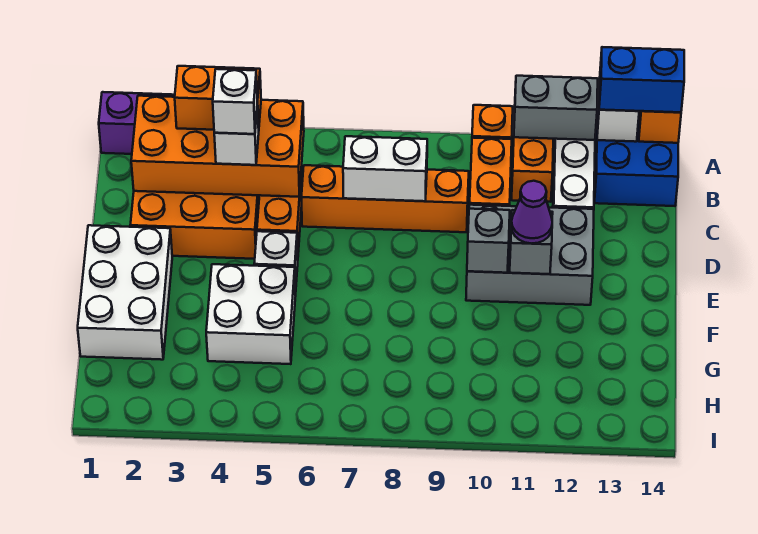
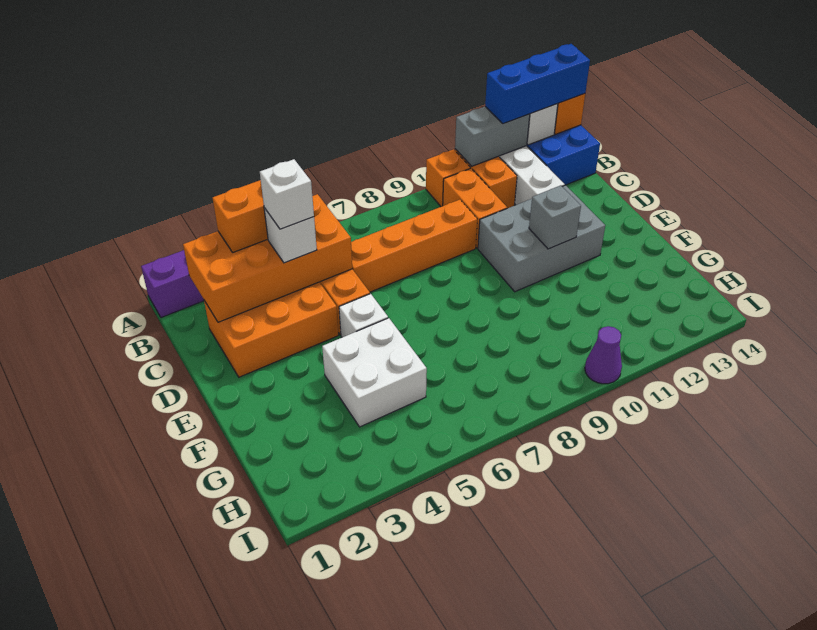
blue brick A13:A14 level 3 -> blue brick A12:A14 level 3
white brick C7:C8 level 2 -> none
white brick E1:G2 level 1 -> none
grey brick E10 level 2 -> none
purple cone E11 level 3 -> purple cone I10 level 1

